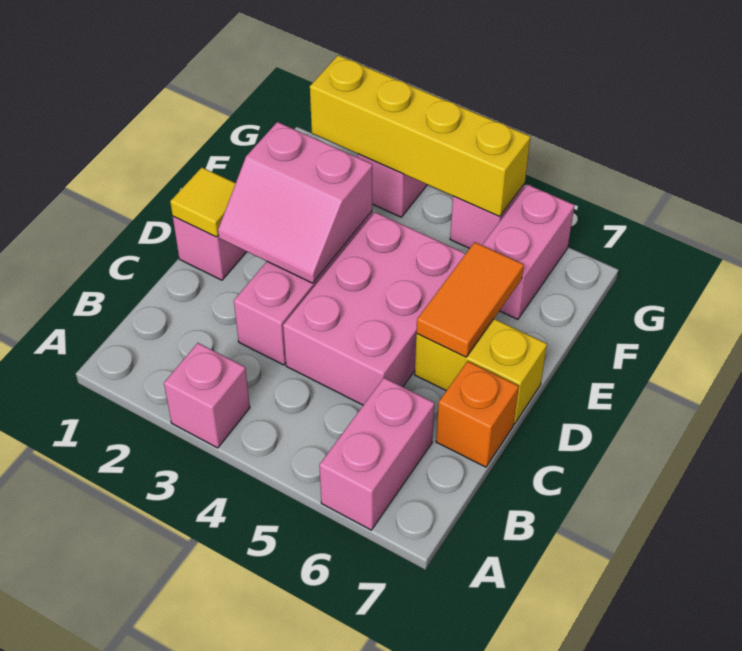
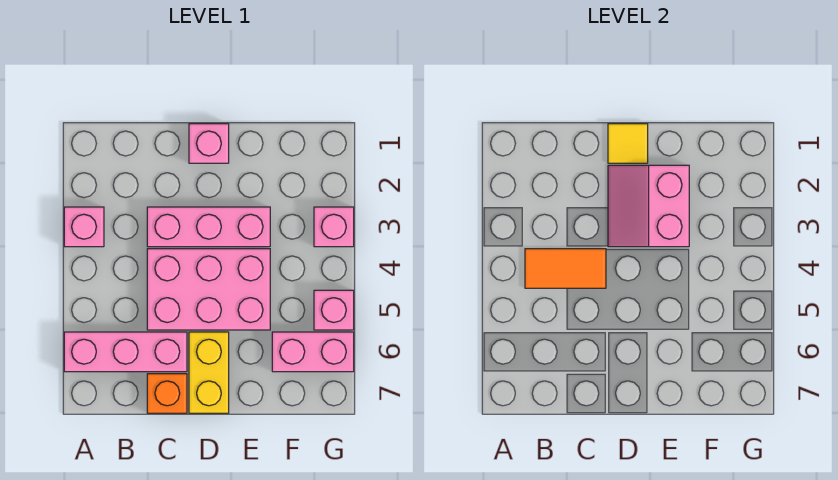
pink brick A6:B6 level 1 -> pink brick A6:C6 level 1
orange tile D6:E6 level 2 -> orange tile B4:C4 level 2
yellow brick G2:G5 level 2 -> none

